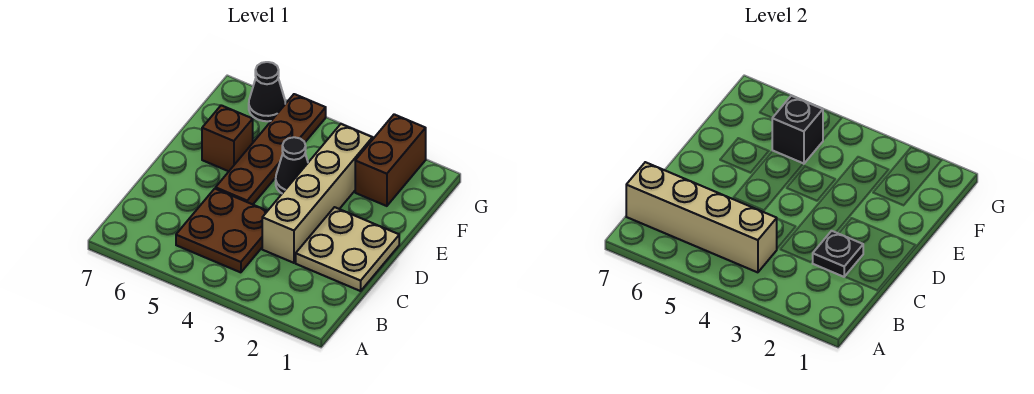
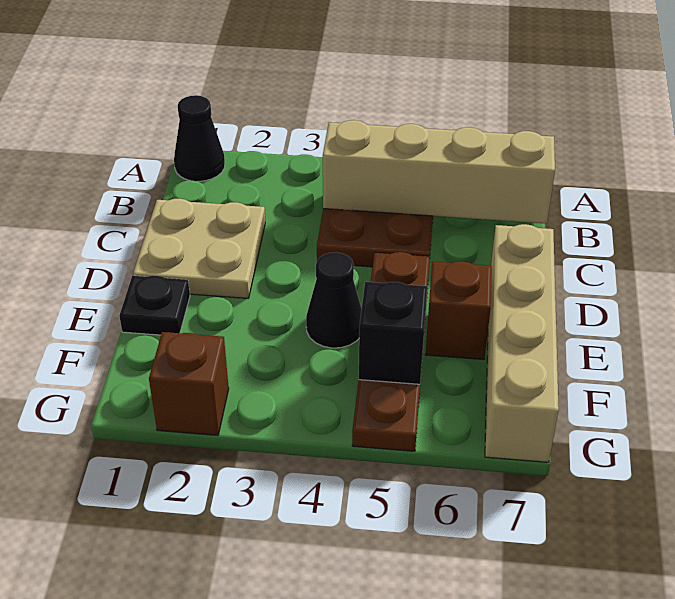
black plate C2 level 2 -> black plate E1 level 1
tan brick C3:F3 level 1 -> tan brick D7:G7 level 1
brown brick F2:G2 level 1 -> brown brick G2 level 1
black cone G6 level 1 -> black cone A1 level 1

